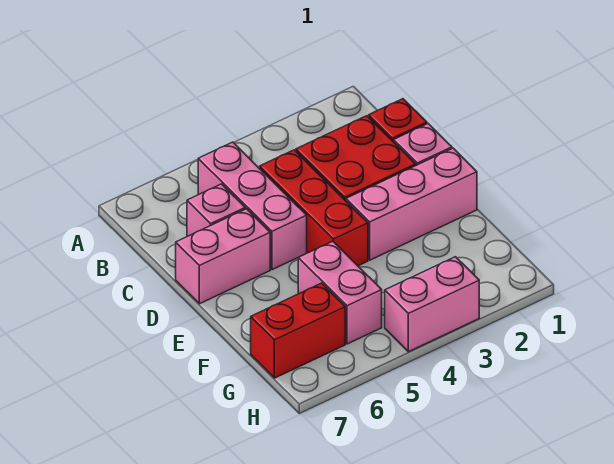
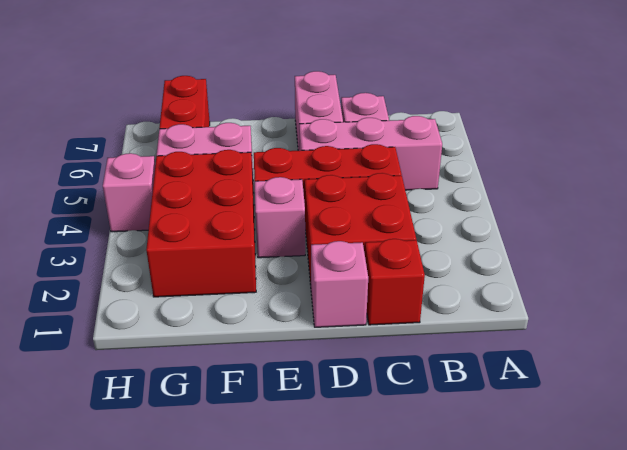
pink brick E1:E3 level 1 -> pink brick E3 level 1
none -> red brick F2:G4 level 1
pink brick H3:H4 level 1 -> pink brick H4 level 1

